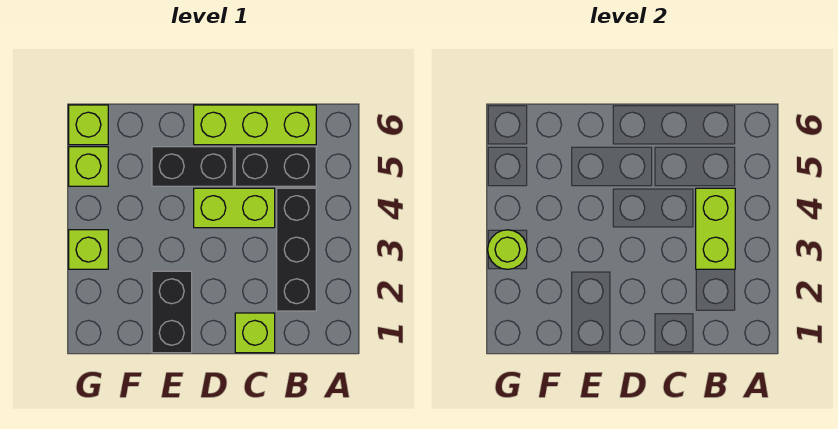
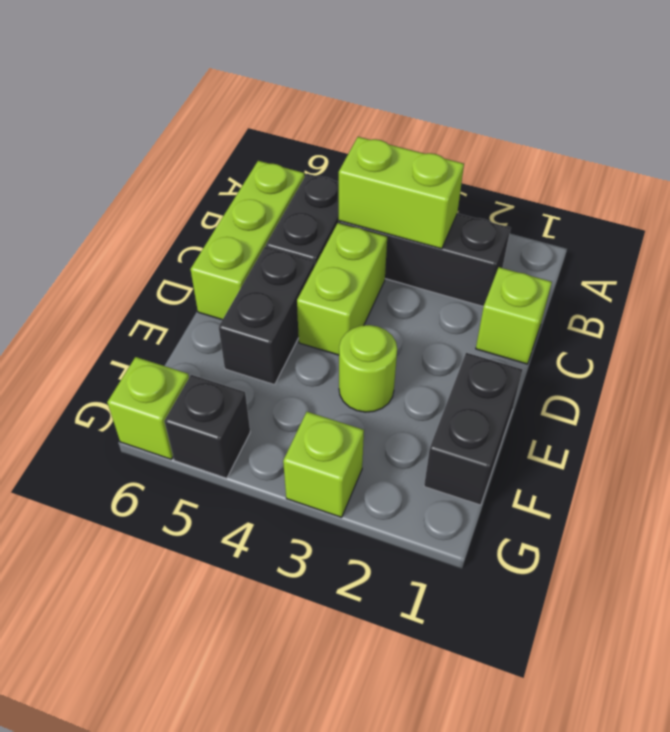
black brick E1:E2 level 1 -> black brick E1:F1 level 1
lime round brick G3 level 2 -> lime round brick E3 level 1
lime brick G5 level 1 -> black brick G5 level 1

